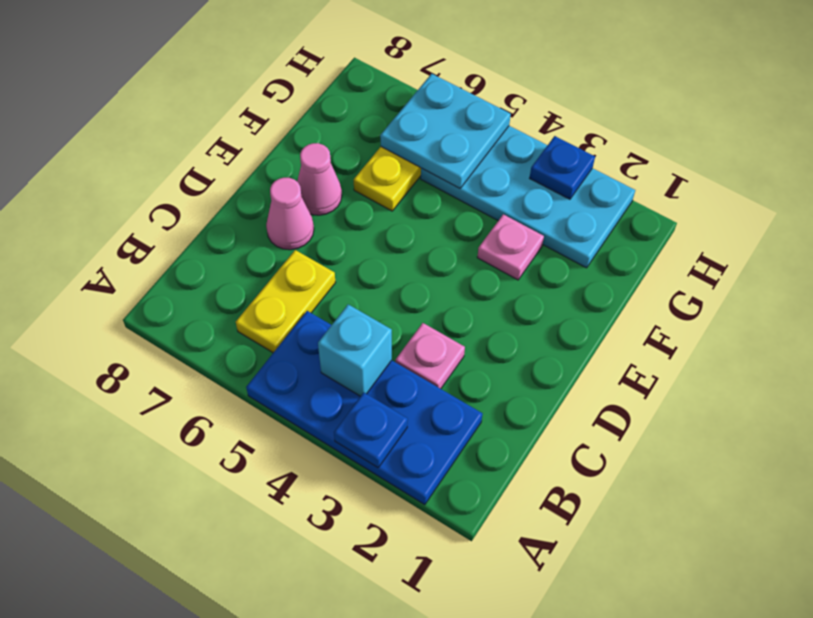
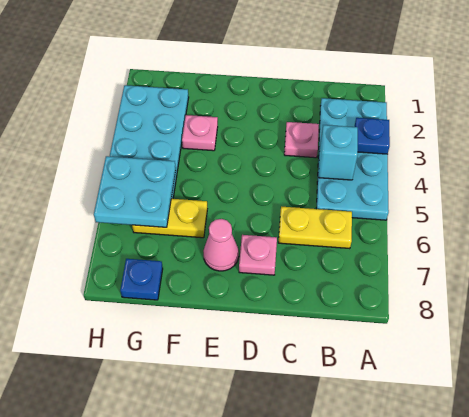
blue plate A2:B5 level 1 -> cyan plate A2:B5 level 1
pink cone D7 level 1 -> pink plate D7 level 1
blue plate H3 level 2 -> blue plate G8 level 1

